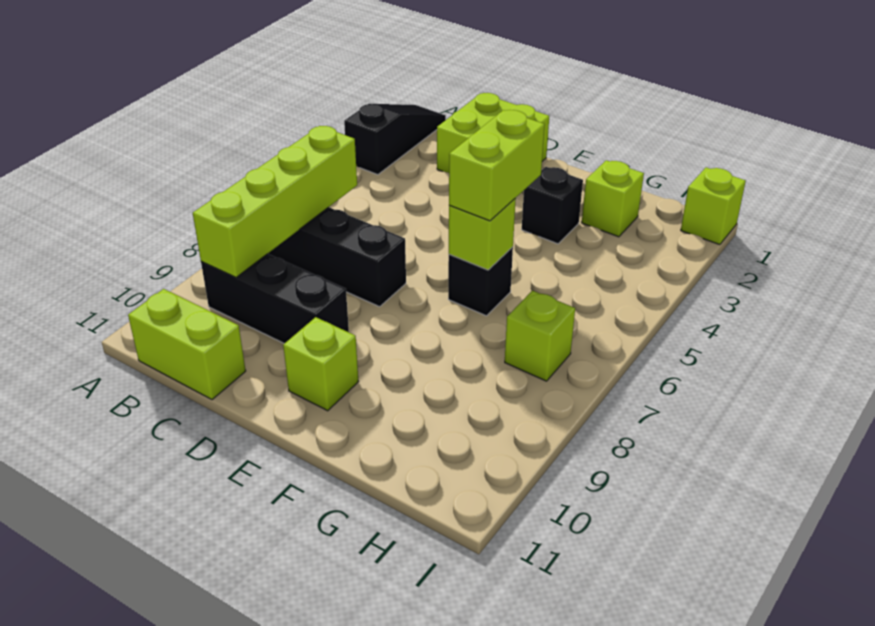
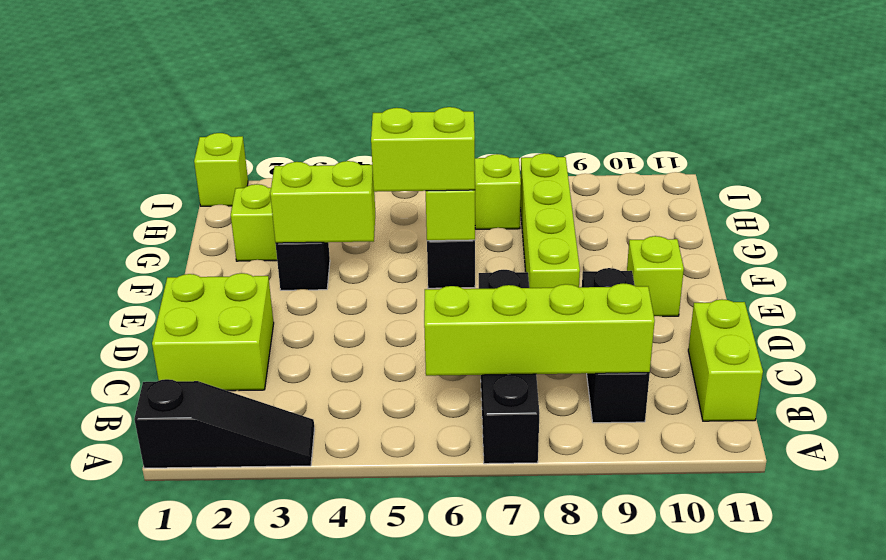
black slope A1:A3 level 1 top 3 -> black slope A1:A3 level 1 top 1
none -> lime brick E8:H8 level 1
none -> lime brick F3:F4 level 2

